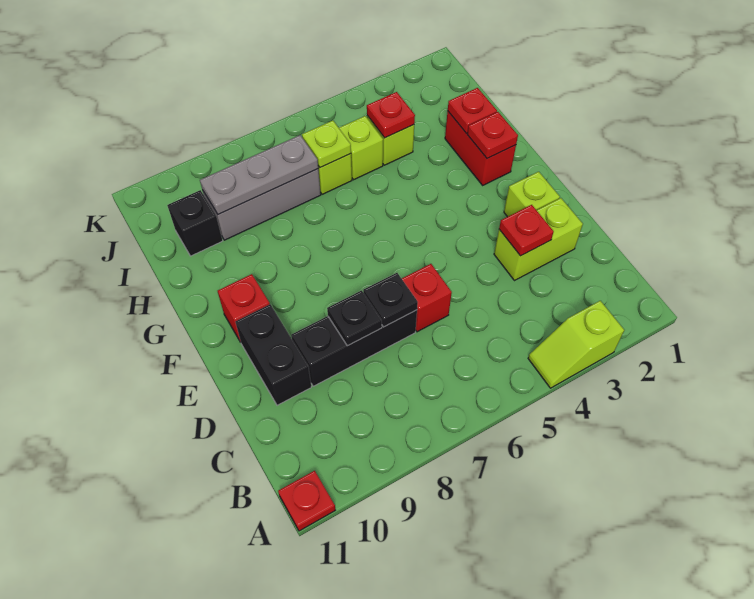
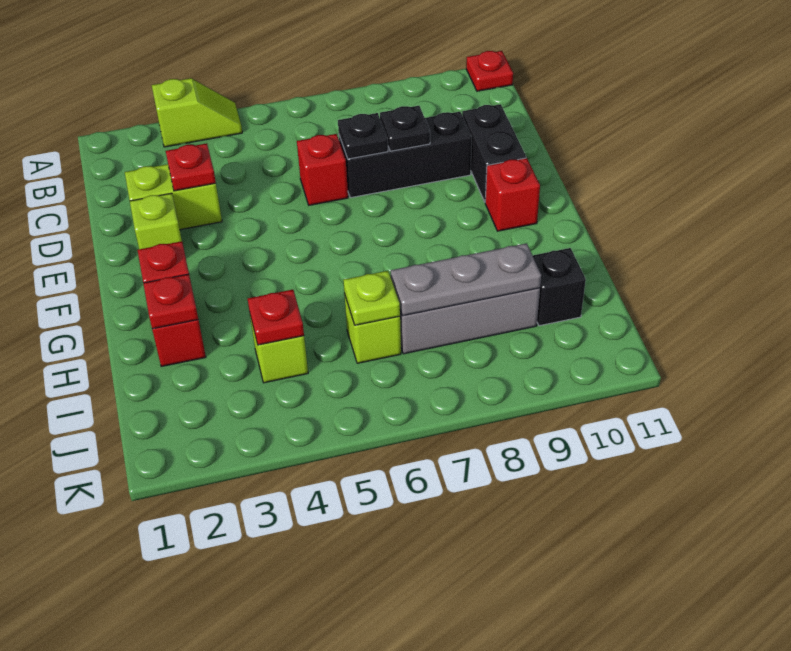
lime brick I5 level 1 -> none

